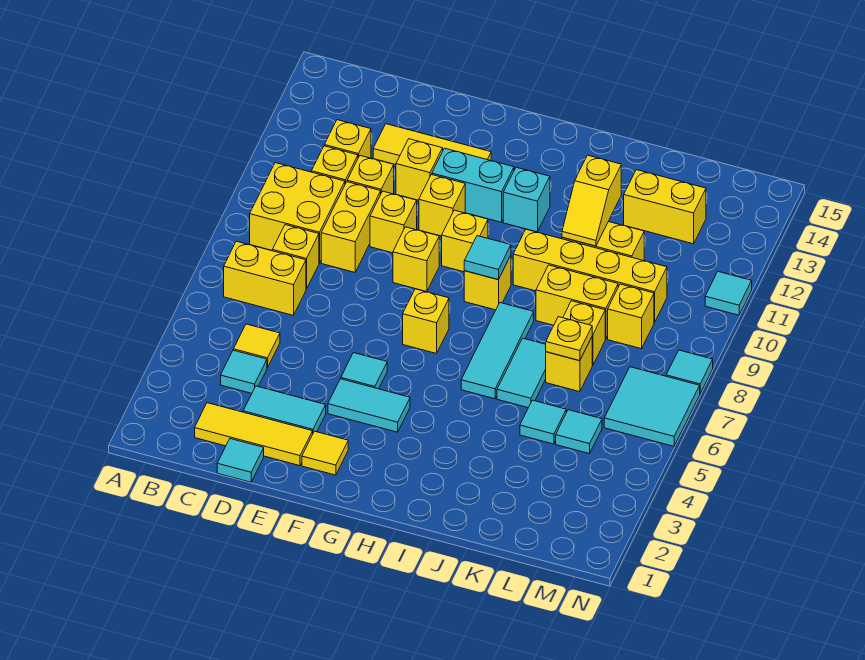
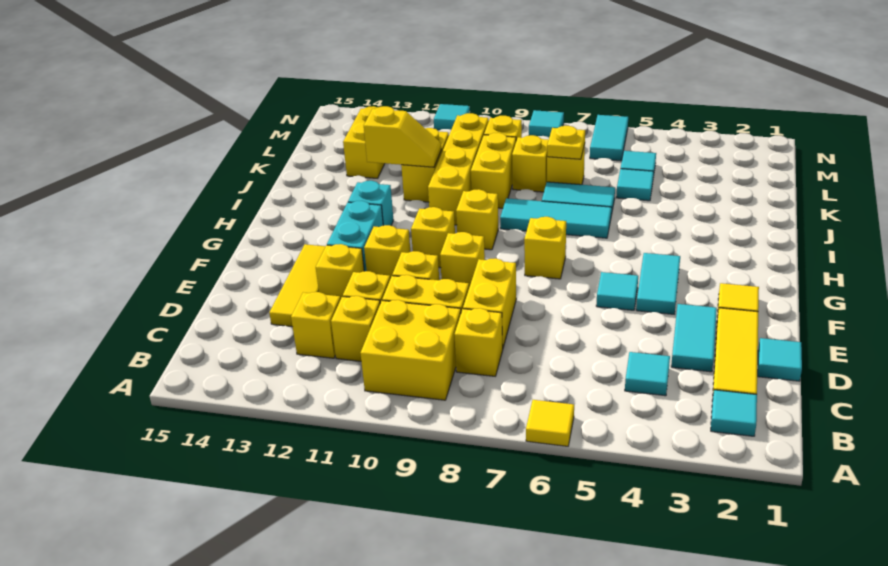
yellow brick B7:C7 level 1 -> yellow brick D8:E8 level 1
yellow tile C5 level 1 -> yellow tile A6 level 1
cyan tile H9 level 2 -> cyan tile B2 level 1
cyan tile M6:N7 level 1 -> cyan tile M6:N6 level 1

